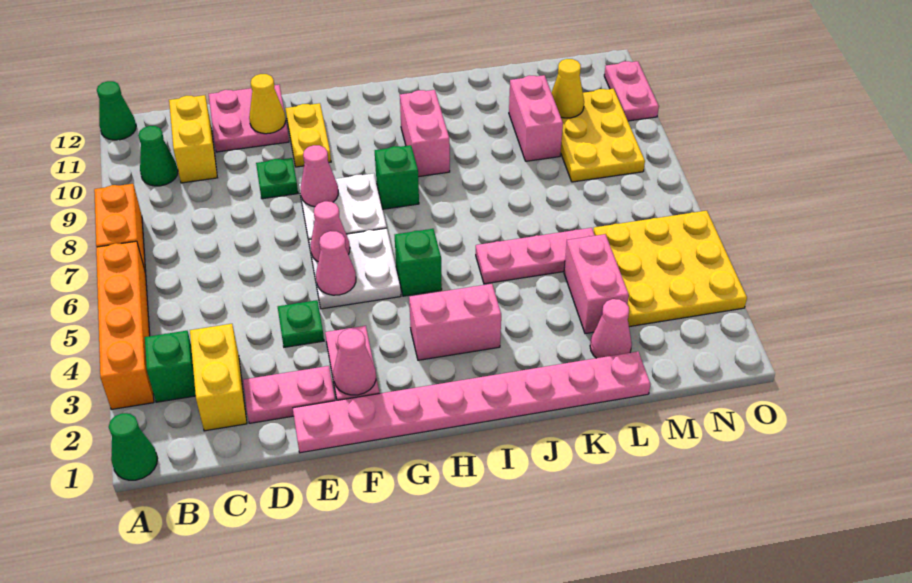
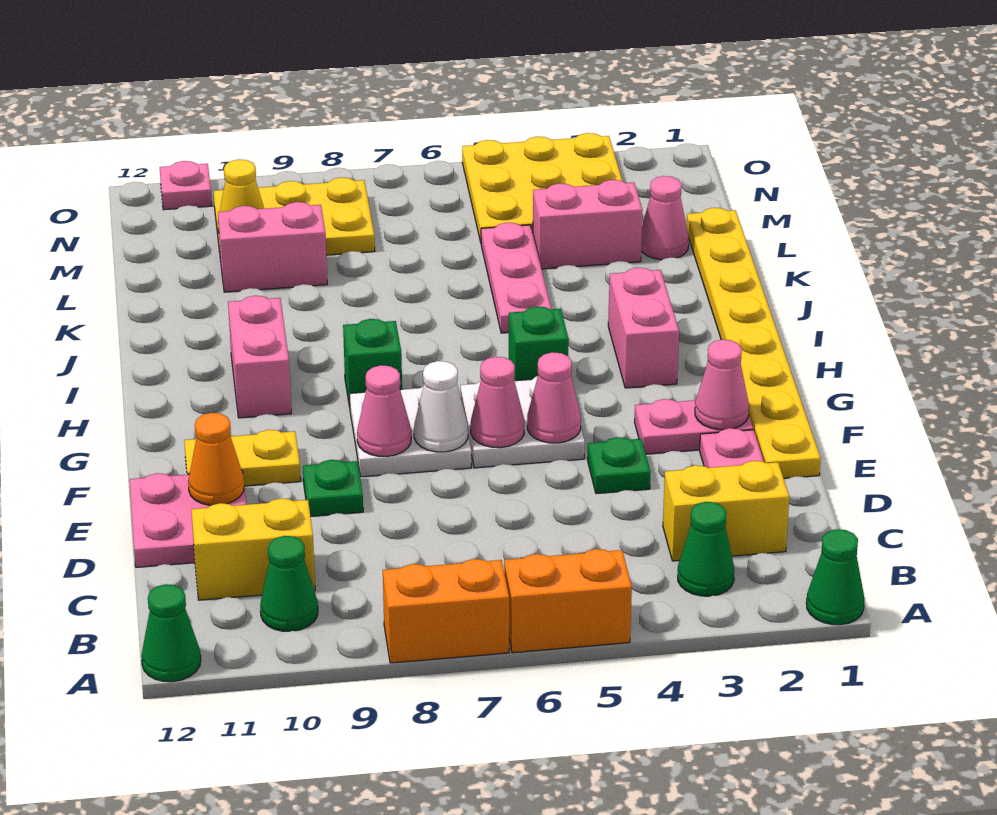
orange brick A3:A6 level 1 -> orange brick A5:A6 level 1
green brick B3 level 1 -> green cone B3 level 1
pink plate E1:L1 level 1 -> yellow plate E1:L1 level 1
yellow cone E11 level 2 -> orange cone E11 level 2
none -> white cone F7 level 2
pink brick I9:I10 level 1 -> pink brick H10:I10 level 1
pink plate O10:O11 level 1 -> pink plate O11 level 1

